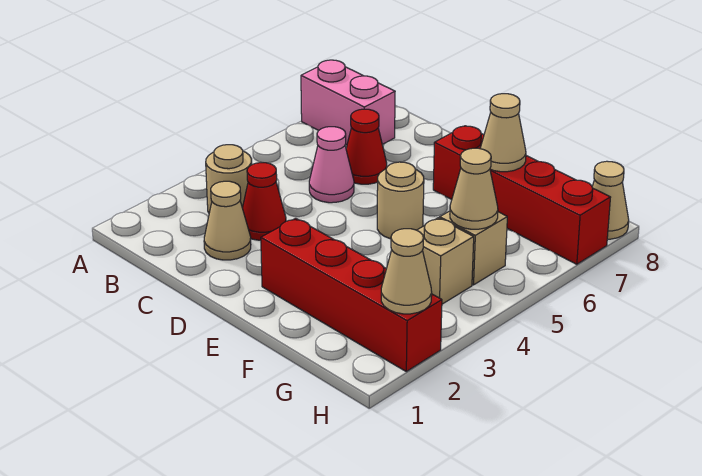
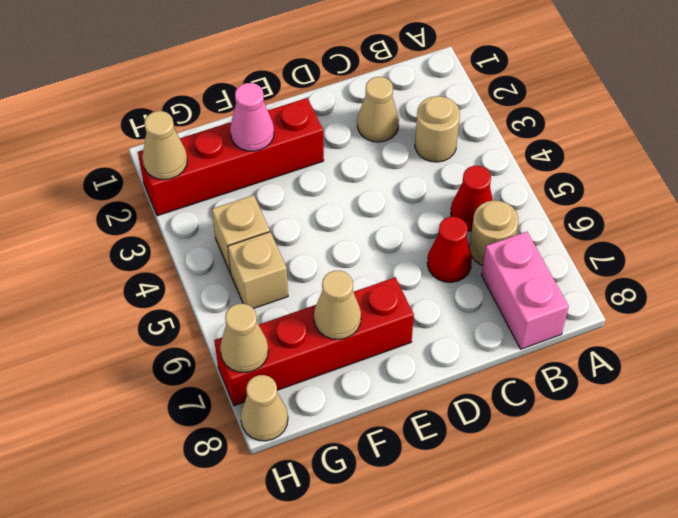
pink brick A7:B7 level 1 -> pink brick B7:B8 level 1
red cone C3 level 1 -> red cone B5 level 1
pink cone C5 level 1 -> pink cone F2 level 2
tan round brick E5 level 1 -> tan round brick B6 level 1
tan cone G5 level 2 -> tan cone H7 level 2

